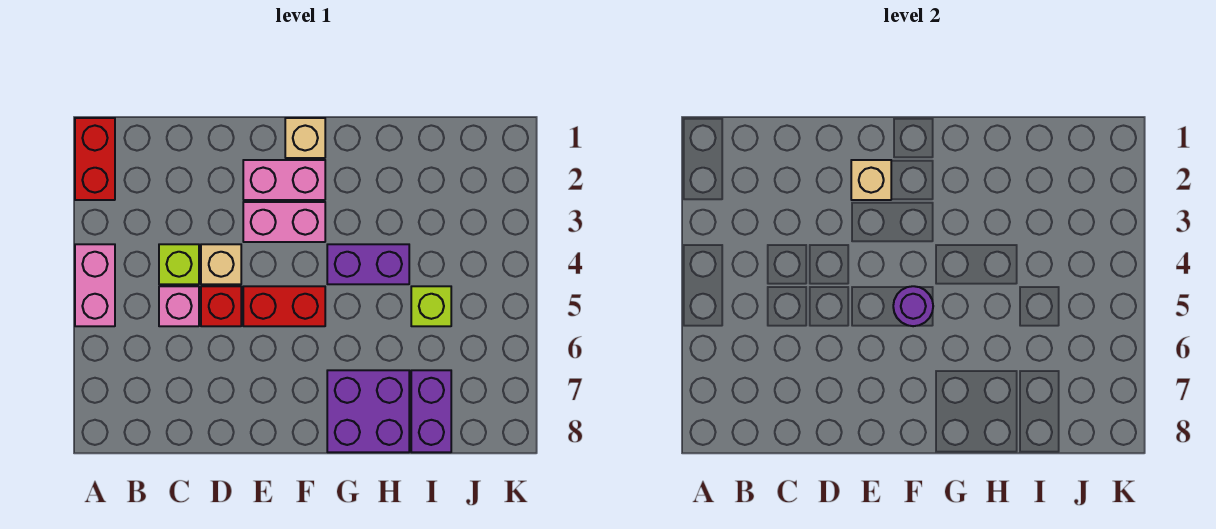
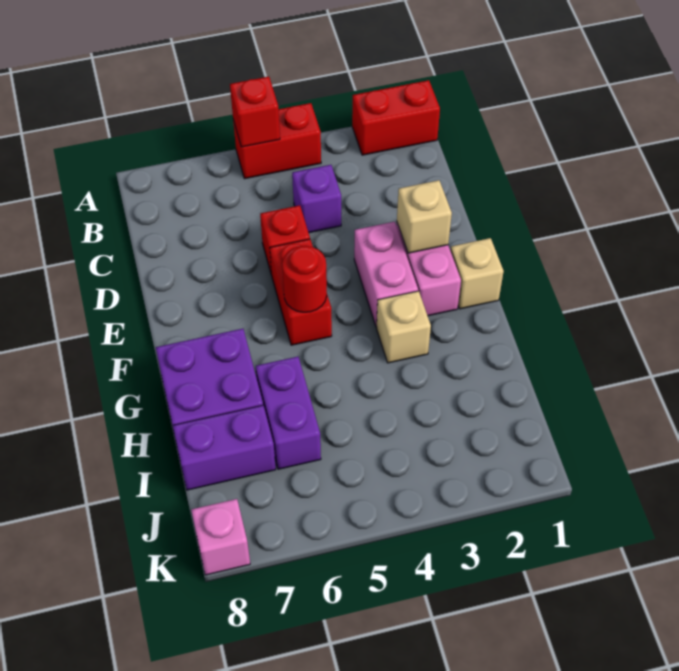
pink brick A4:A5 level 1 -> red brick A4:A5 level 1
none -> red brick A5 level 2
lime brick C4 level 1 -> purple brick C4 level 1
pink brick C5 level 1 -> pink brick K8 level 1
tan brick D4 level 1 -> tan brick G3 level 1
purple round brick F5 level 2 -> red round brick F5 level 2
purple brick G4:H4 level 1 -> purple brick H6:I6 level 1
lime brick I5 level 1 -> none

